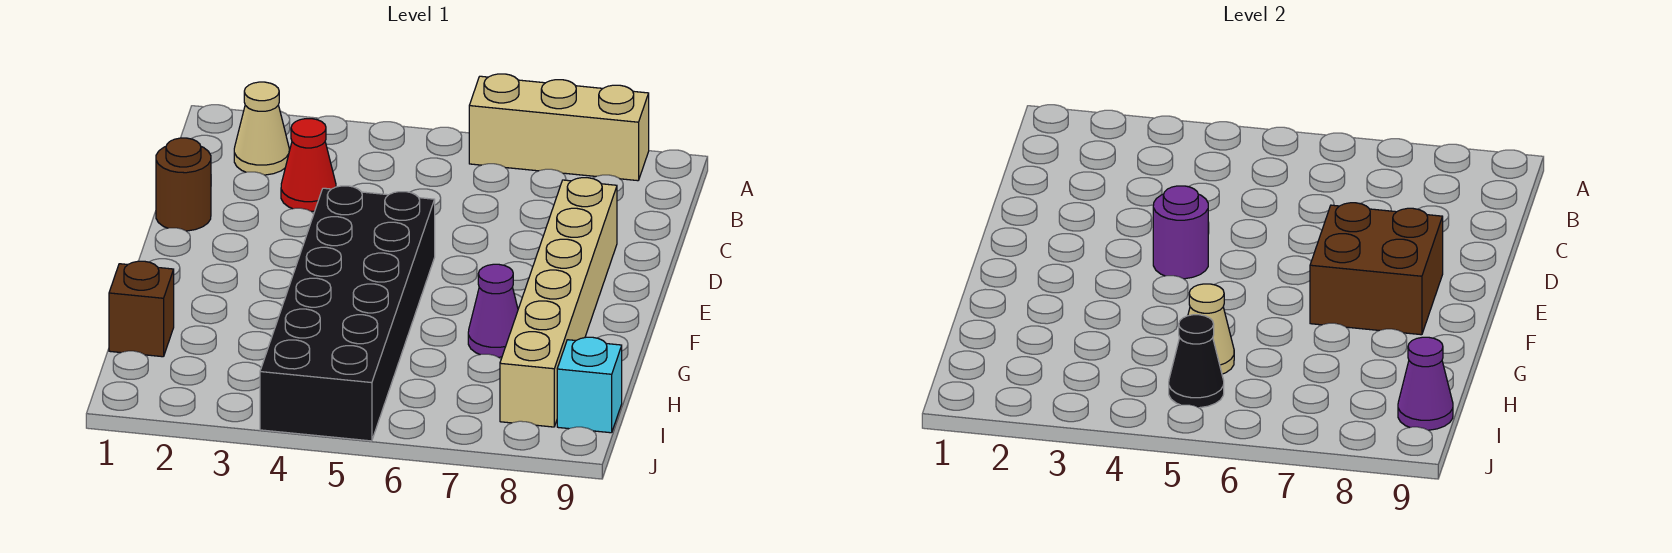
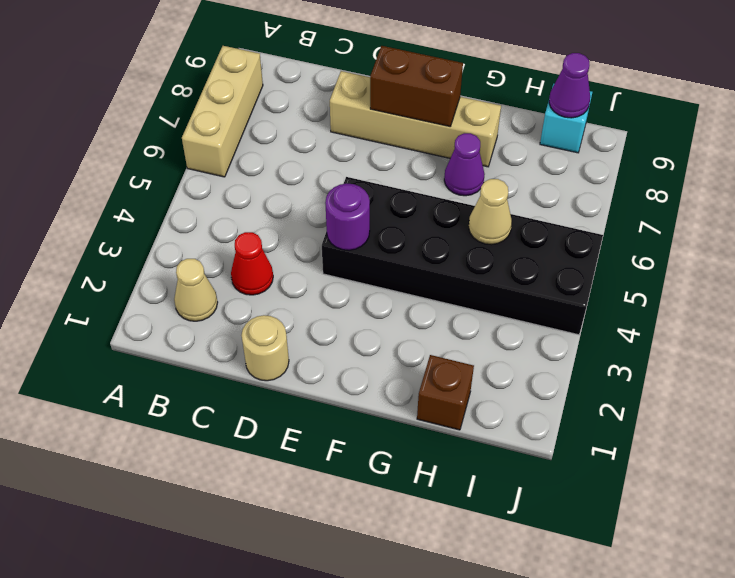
brown round brick D1 level 1 -> tan round brick D1 level 1
tan brick D8:I8 level 1 -> tan brick D8:G8 level 1
brown brick E7:F8 level 2 -> brown brick E8:F8 level 2
black cone I5 level 2 -> none

